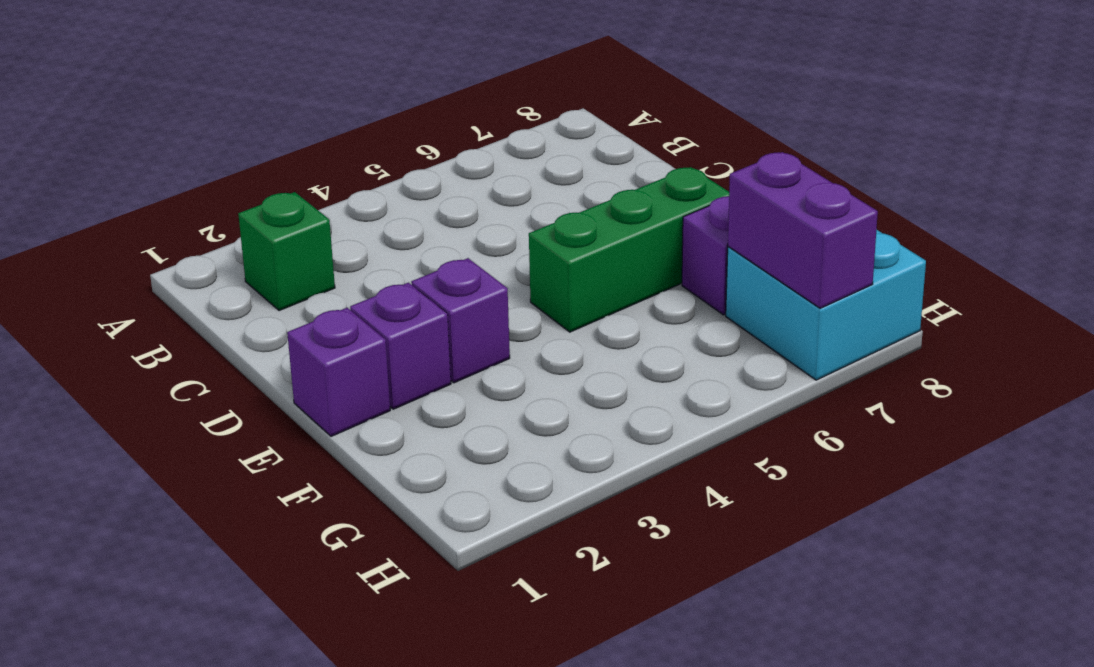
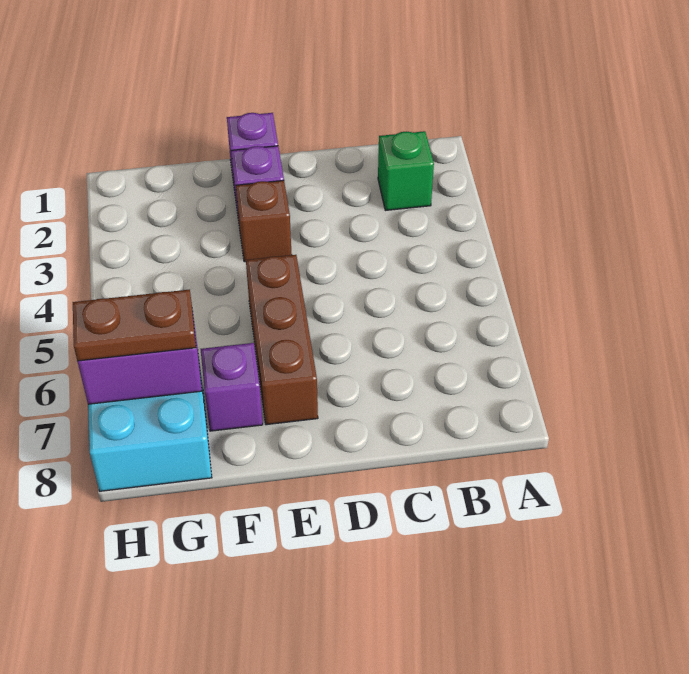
purple brick E3 level 1 -> brown brick E3 level 1
green brick E5:E7 level 1 -> brown brick E5:E7 level 1
none -> brown plate G7:H7 level 3

